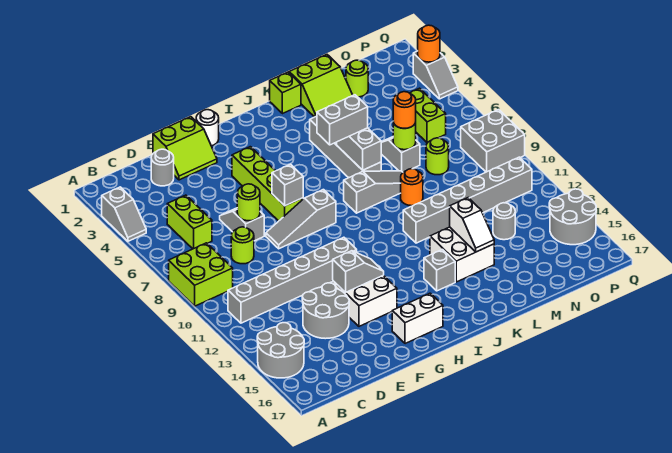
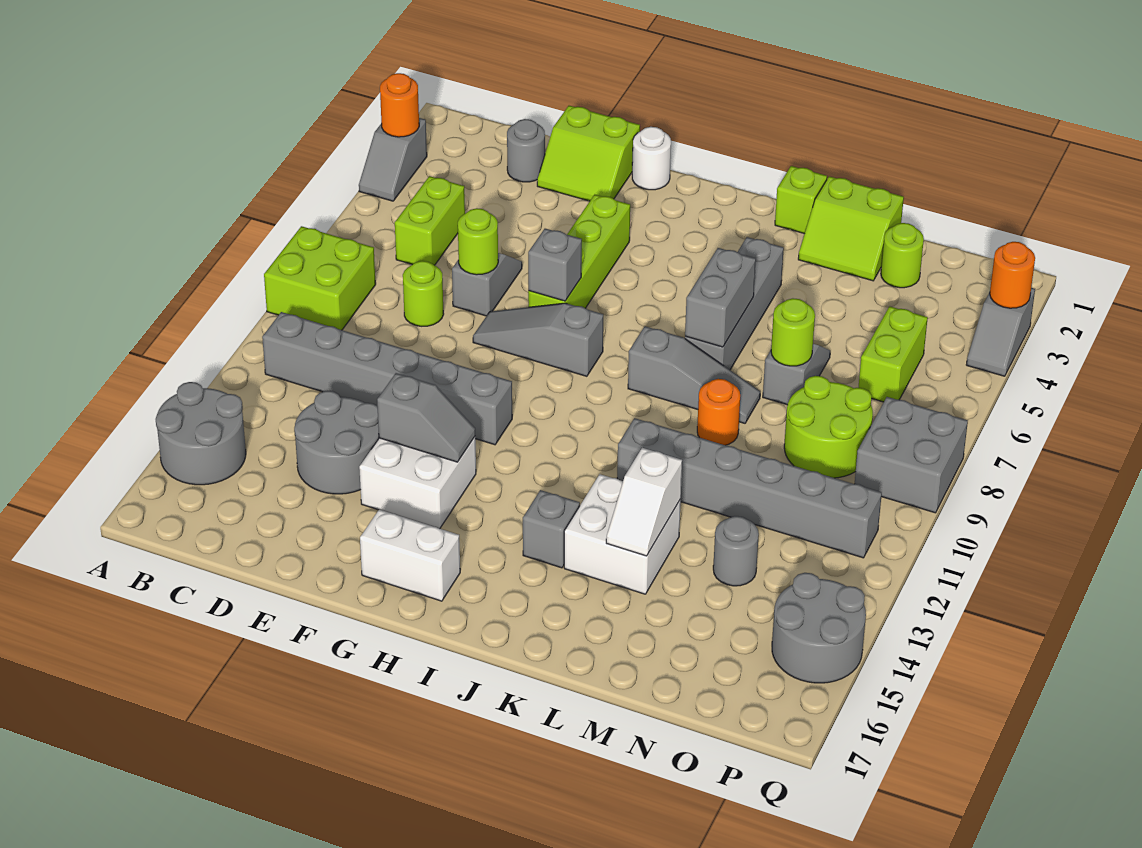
grey brick J6:K6 level 3 -> none
orange round brick M7 level 3 -> orange round brick A3 level 2
lime round brick N8 level 1 -> lime round brick N8:O9 level 1

